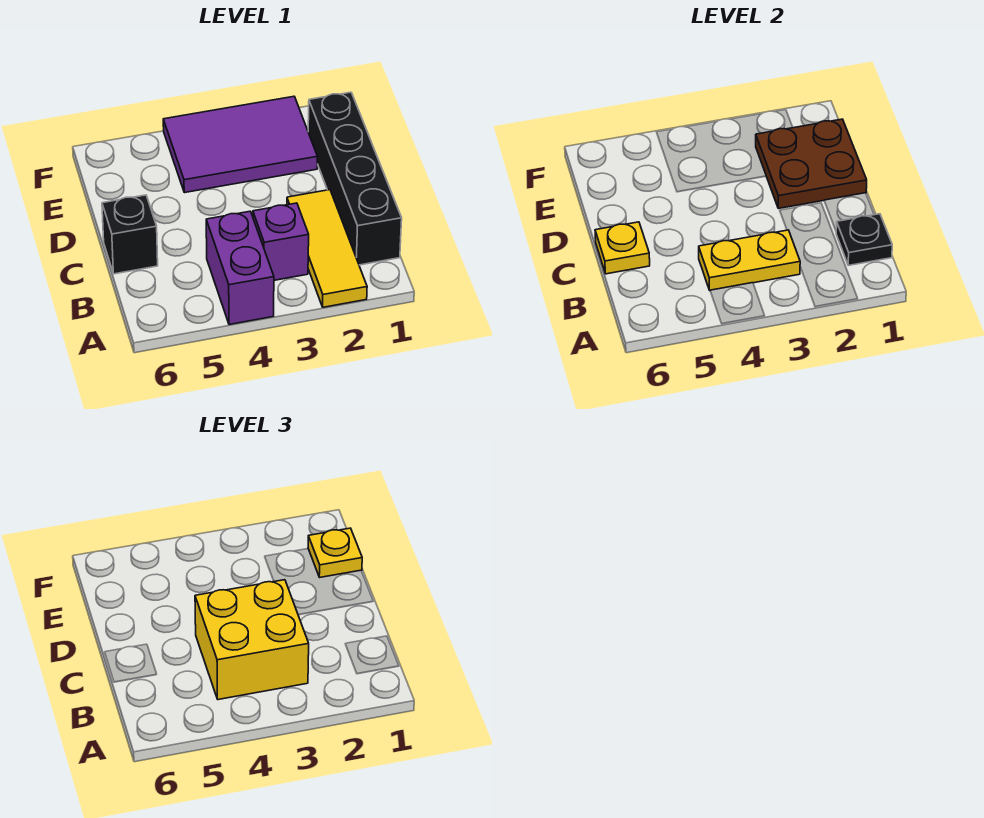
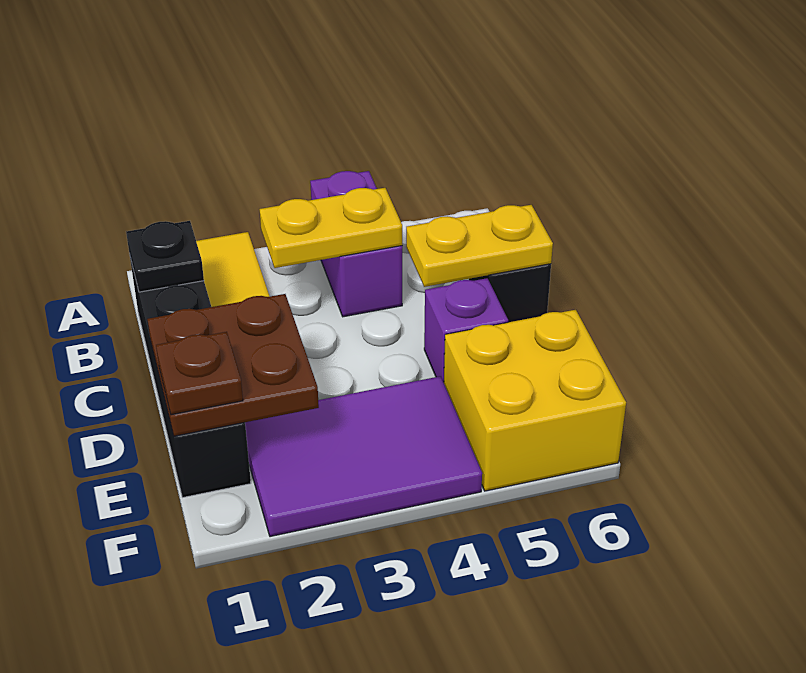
purple brick B3 level 1 -> purple brick D5 level 1
yellow brick B3:C4 level 3 -> yellow brick E5:F6 level 1
yellow plate C6 level 2 -> yellow plate C5:C6 level 2
yellow plate E1 level 3 -> brown plate E1 level 3

